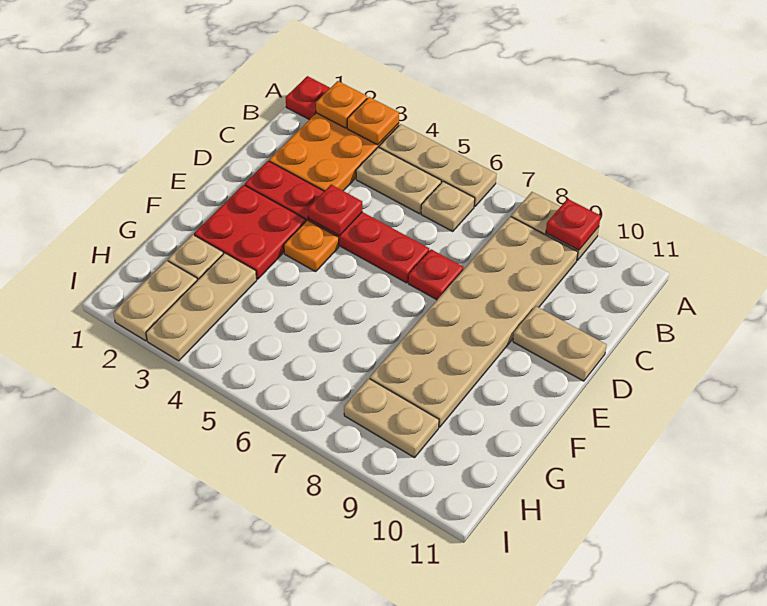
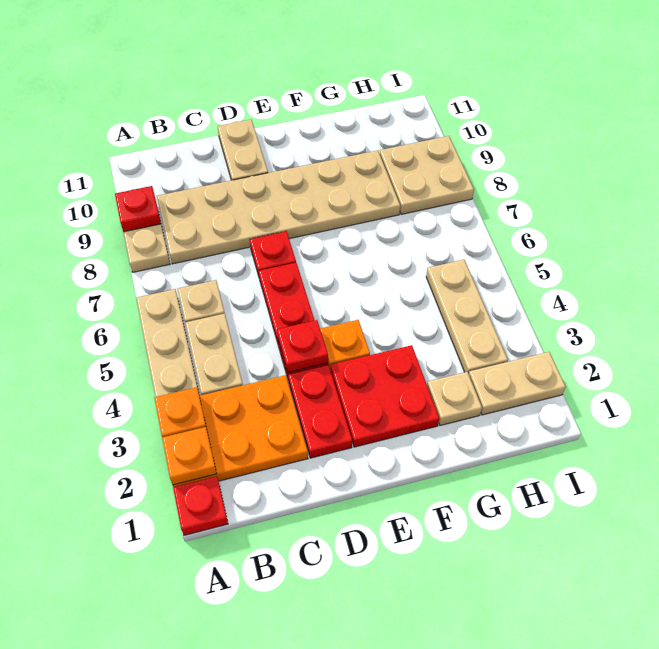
tan plate G3:I3 level 1 -> tan plate H3:H5 level 1
tan plate H8:H9 level 1 -> tan plate H8:I9 level 1

